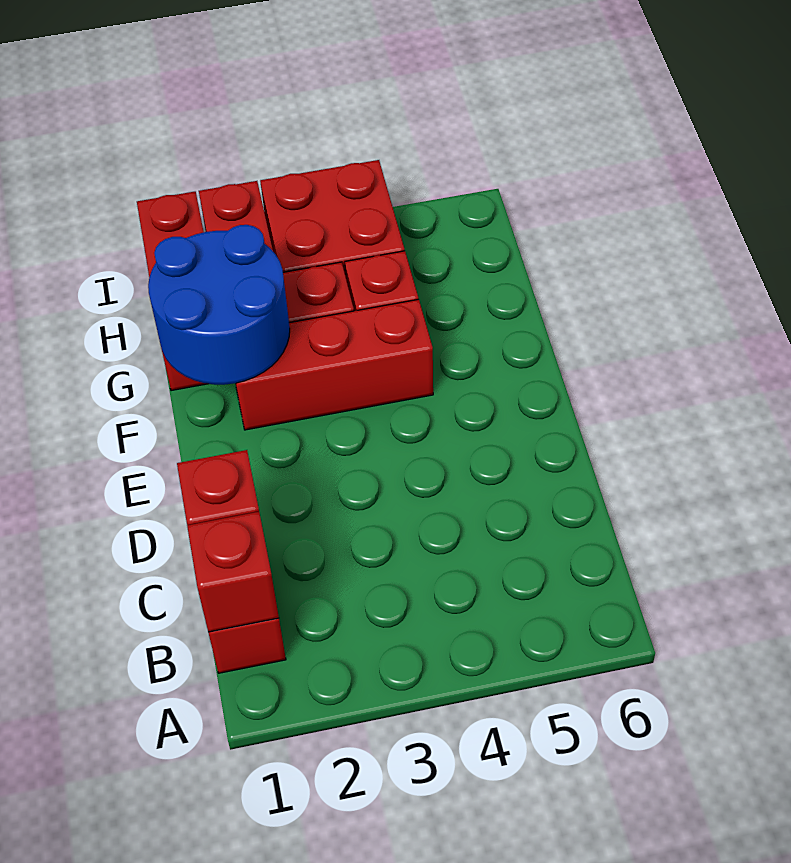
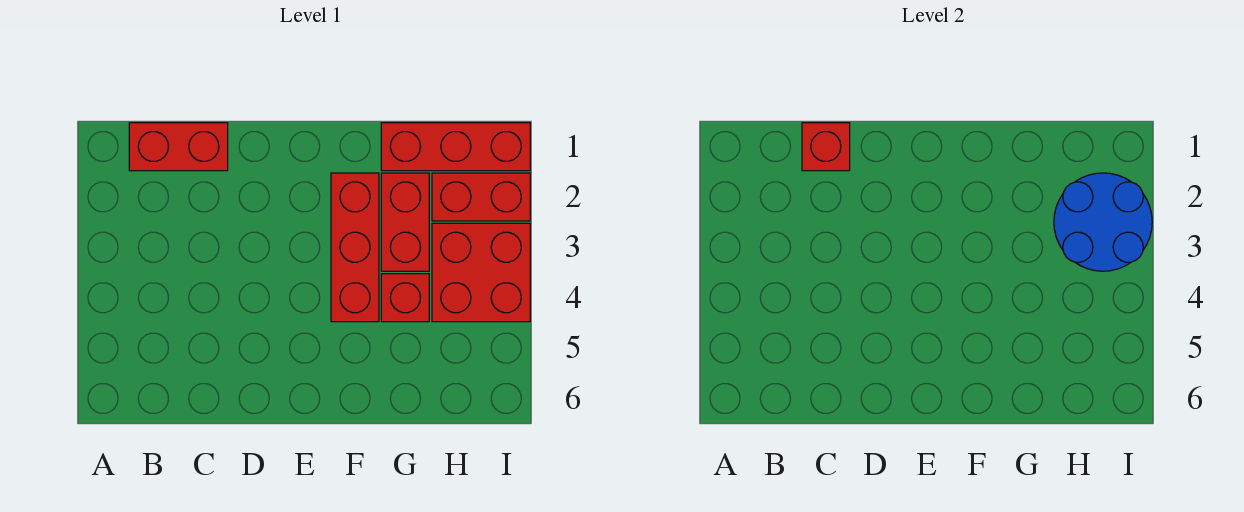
red brick B1 level 2 -> none
blue round brick F1:G2 level 2 -> blue round brick H2:I3 level 2

